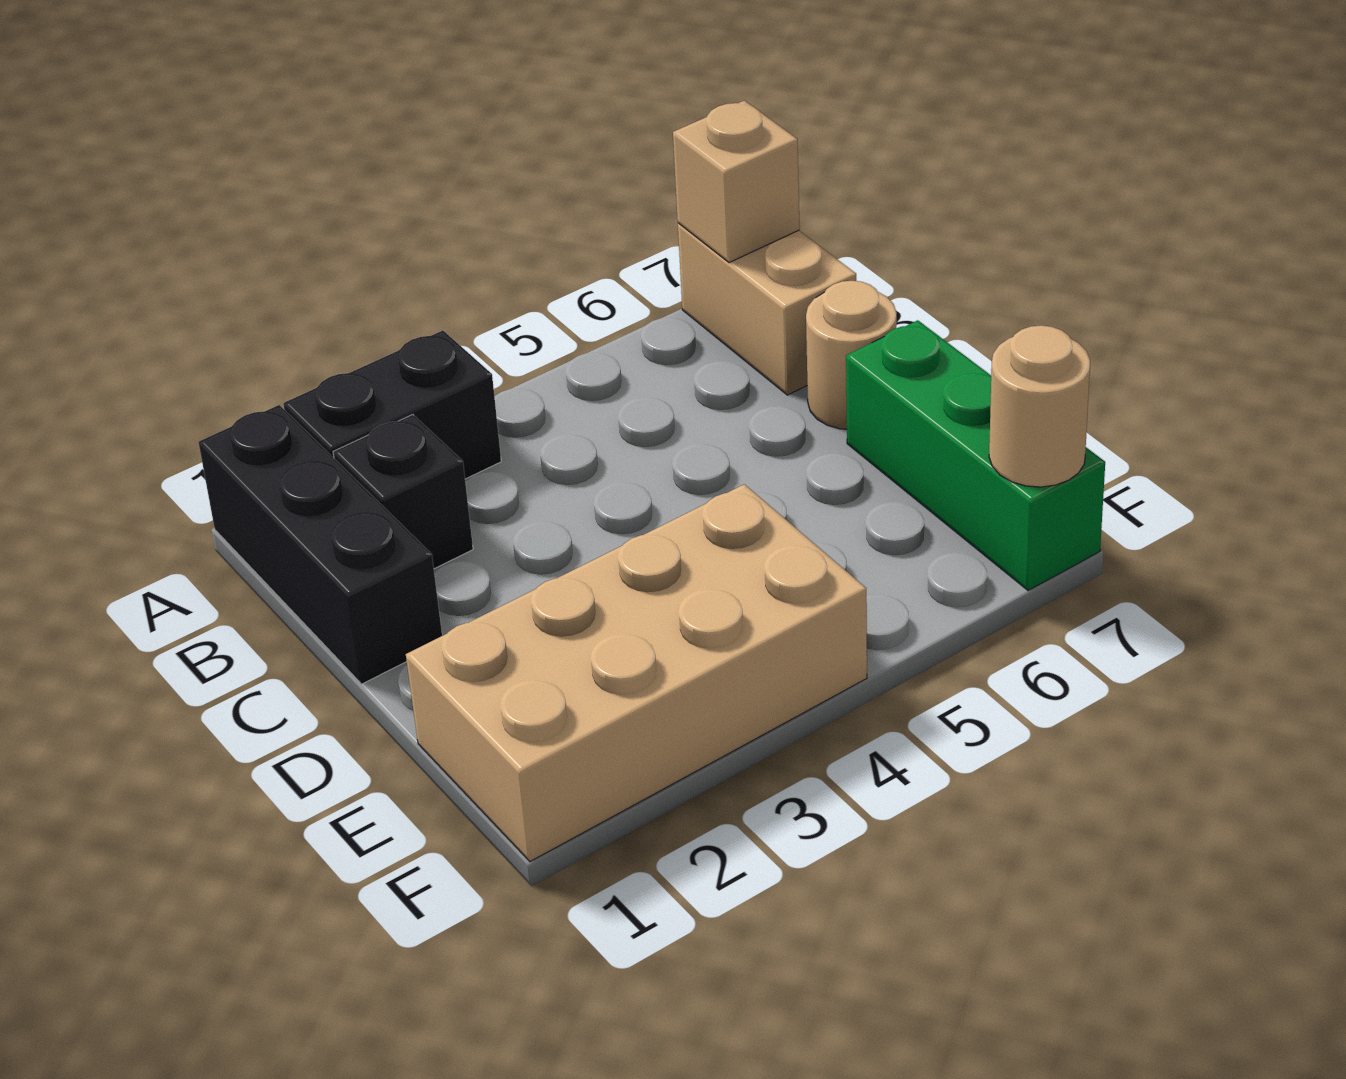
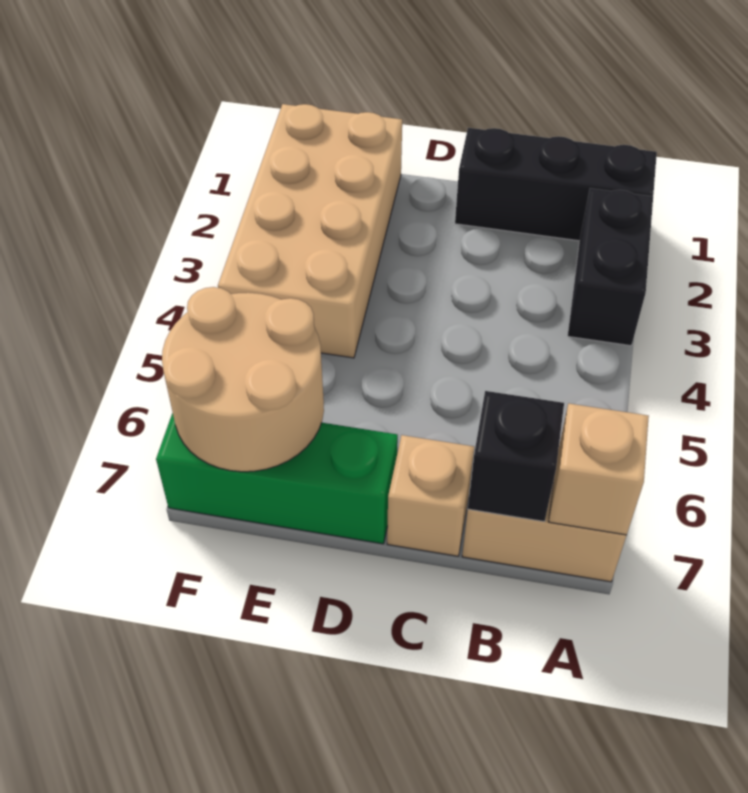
black brick B2 level 1 -> black brick B7 level 2
tan round brick C7 level 1 -> tan brick C7 level 1
tan round brick F7 level 2 -> tan round brick E6:F7 level 2

